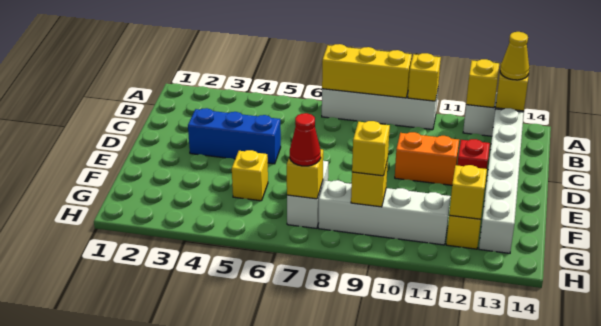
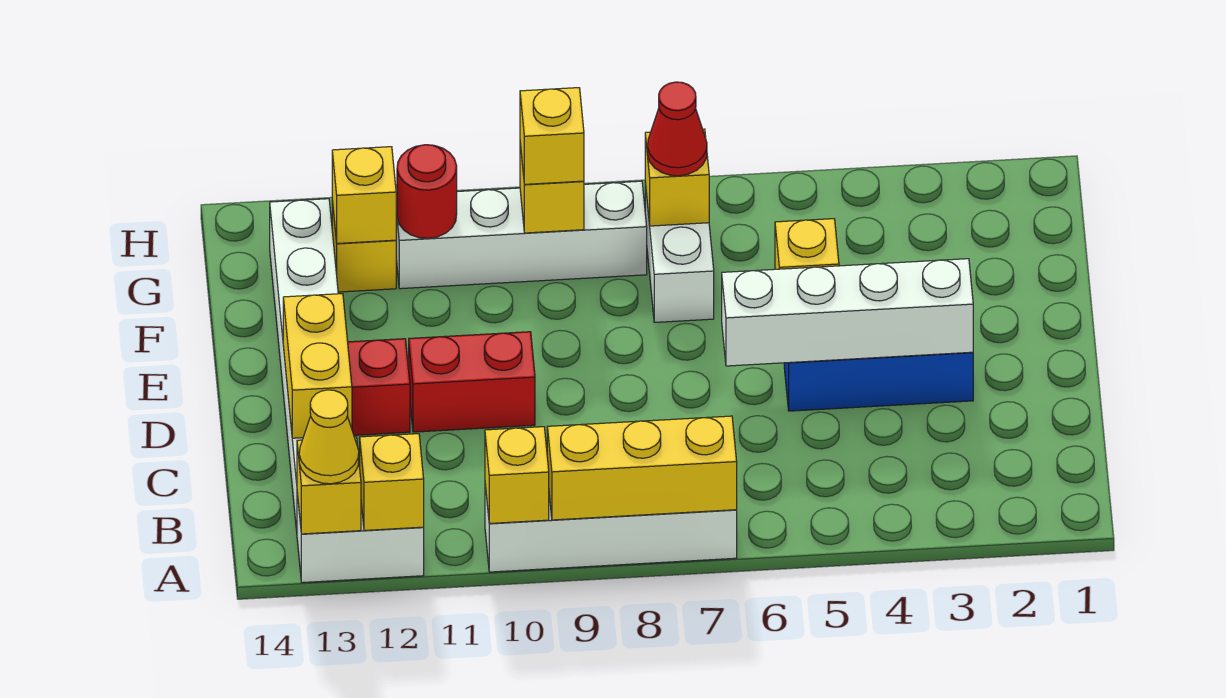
none -> yellow brick C13:D13 level 2
none -> white brick D3:D6 level 2
orange brick D10:D11 level 1 -> red brick D10:D11 level 1
none -> red round brick G11 level 2

